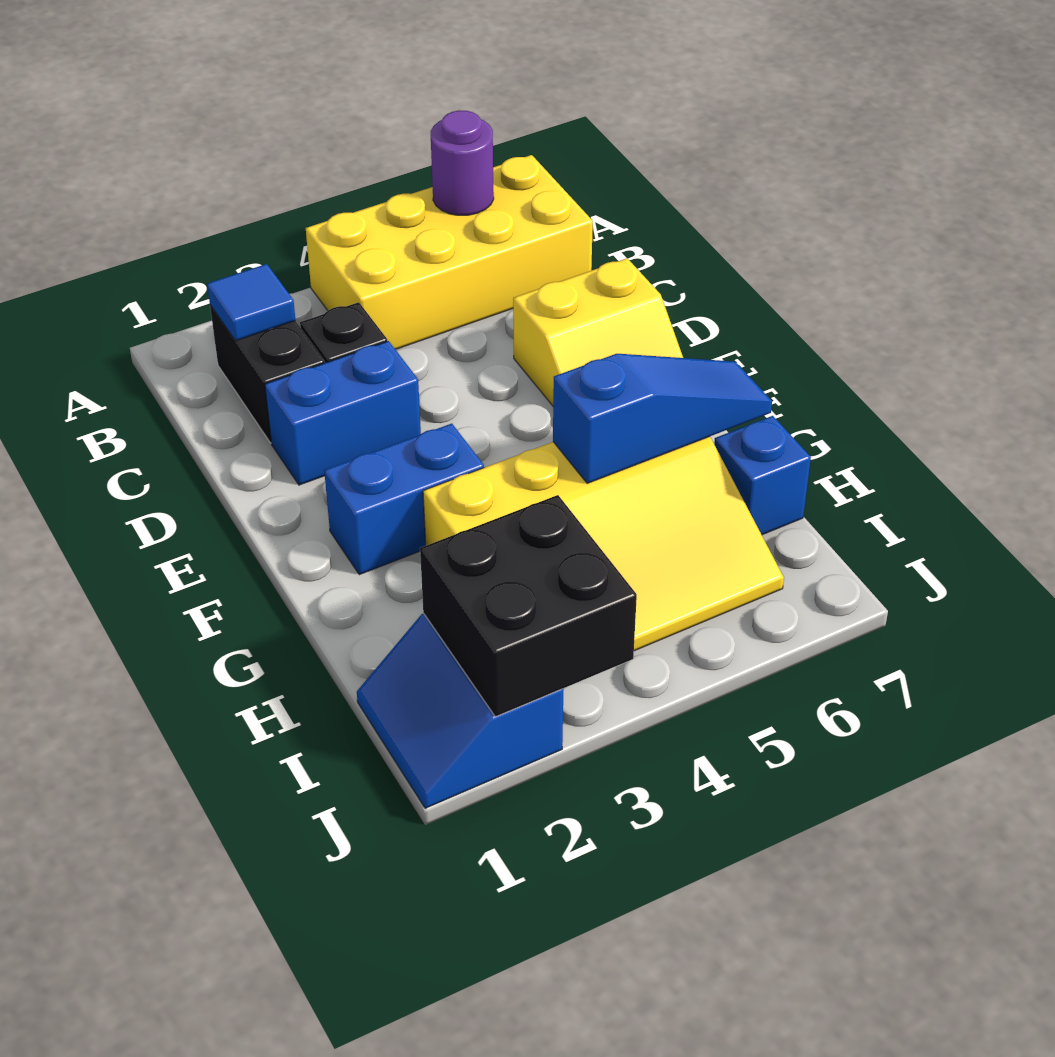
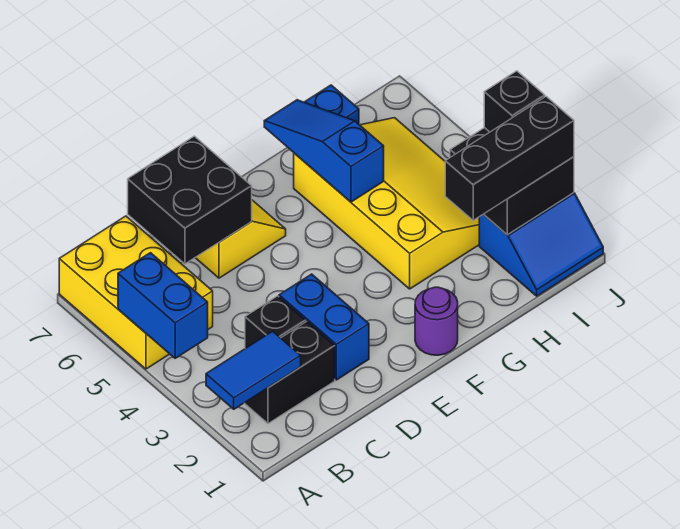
yellow brick A4:B7 level 1 -> yellow brick A5:B7 level 1
purple round brick A6 level 2 -> purple round brick F1 level 1
blue tile B2 level 2 -> blue tile A2:B2 level 2
none -> black brick C6:D7 level 2
blue brick F2:F3 level 1 -> blue brick A4:A5 level 2
none -> black brick H2:J2 level 3
none -> black brick J3 level 3

